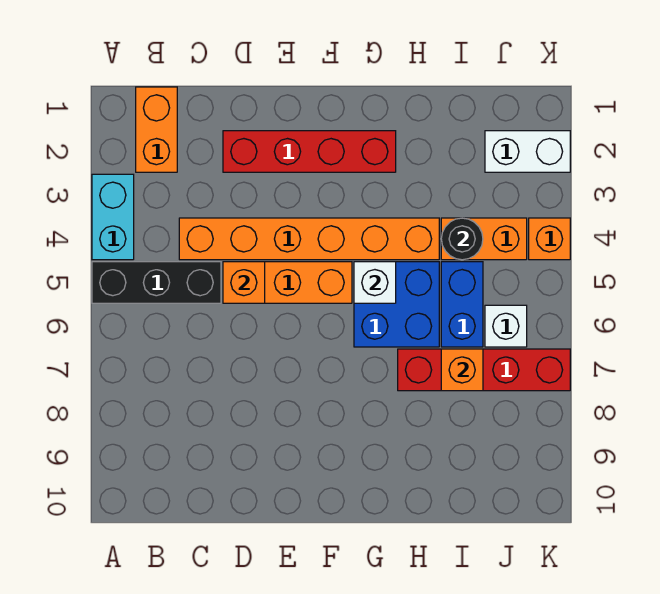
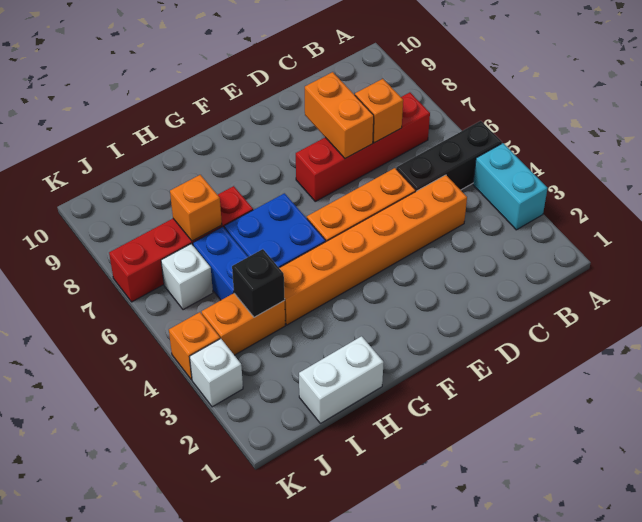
orange brick B1:B2 level 1 -> orange brick D7:D8 level 2
red brick D2:G2 level 1 -> red brick B7:E7 level 1
orange brick D5 level 2 -> orange brick C7 level 2
white brick G5 level 2 -> white brick K3 level 1
black round brick I4 level 2 -> black brick I4 level 2
white brick J2:K2 level 1 -> white brick H1:I1 level 1

